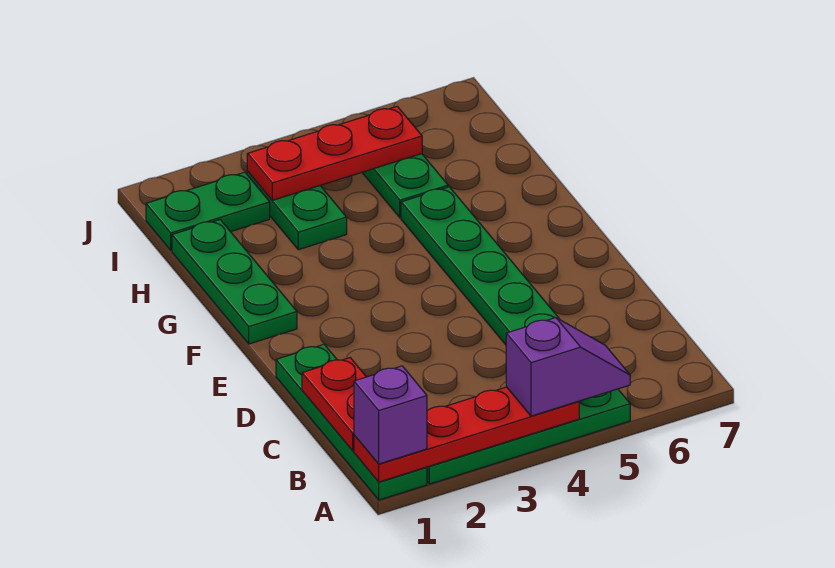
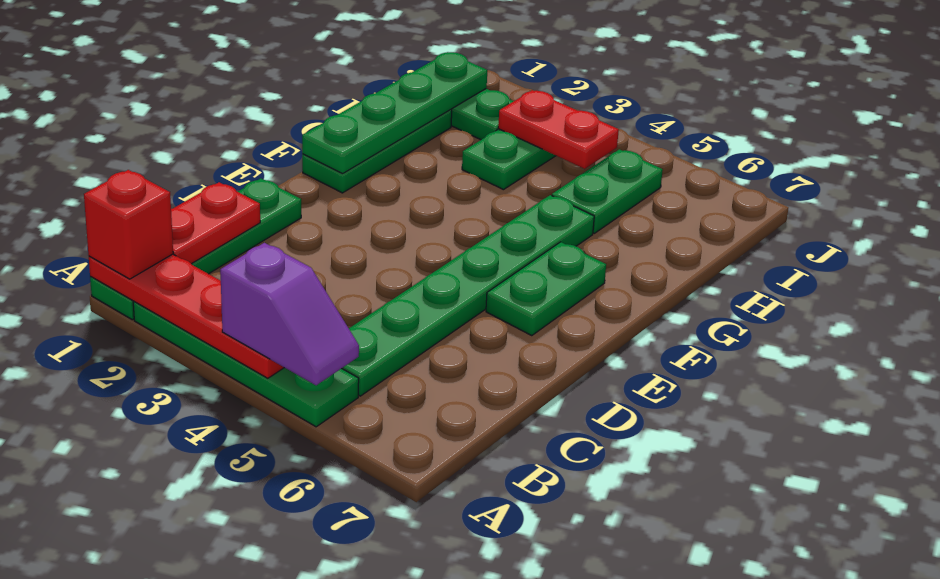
purple brick A1 level 3 -> red brick A1 level 3
none -> green plate E6:F6 level 1
none -> green plate F1:I1 level 2
red plate I3:I5 level 2 -> red plate I3:I4 level 2

